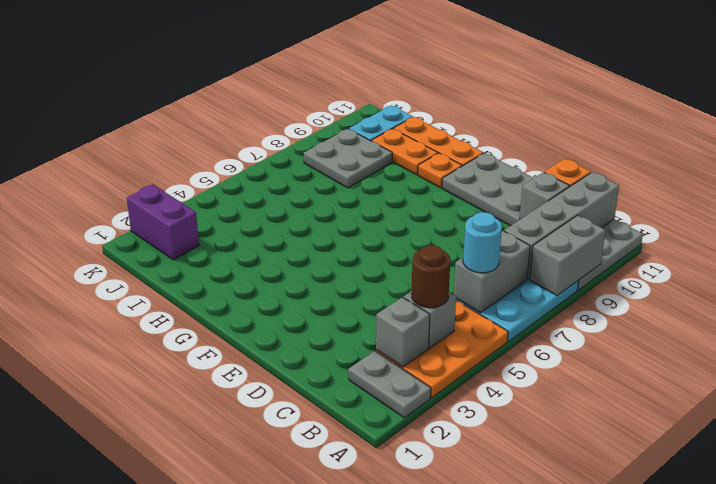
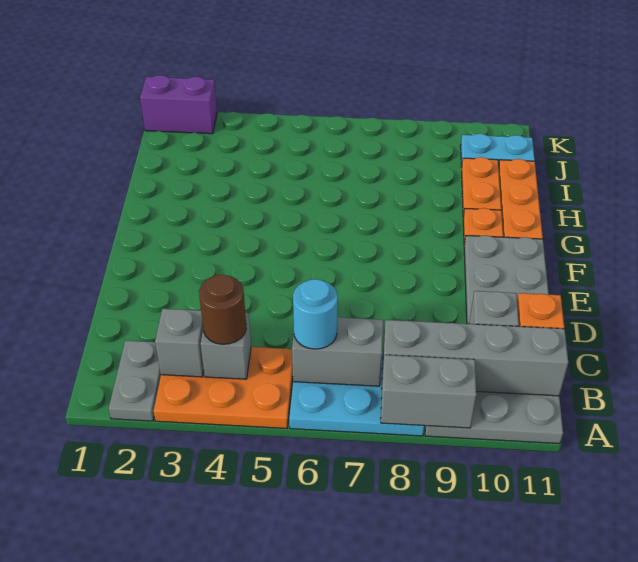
grey plate I8:J9 level 1 -> none
purple brick J2:K2 level 1 -> purple brick K1:K2 level 1

